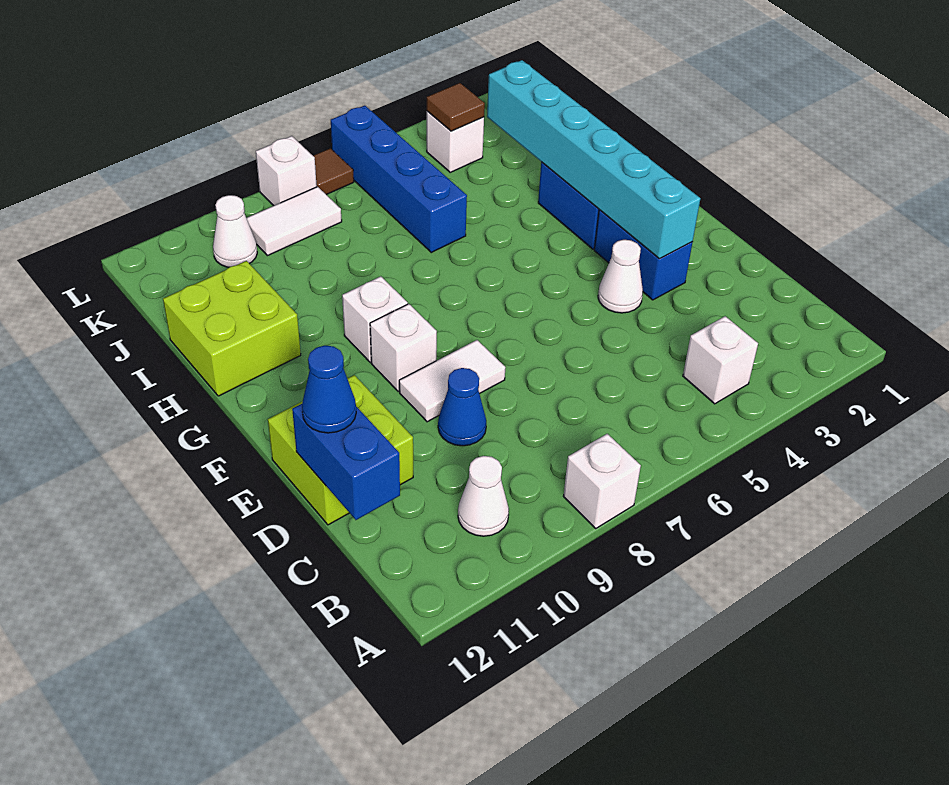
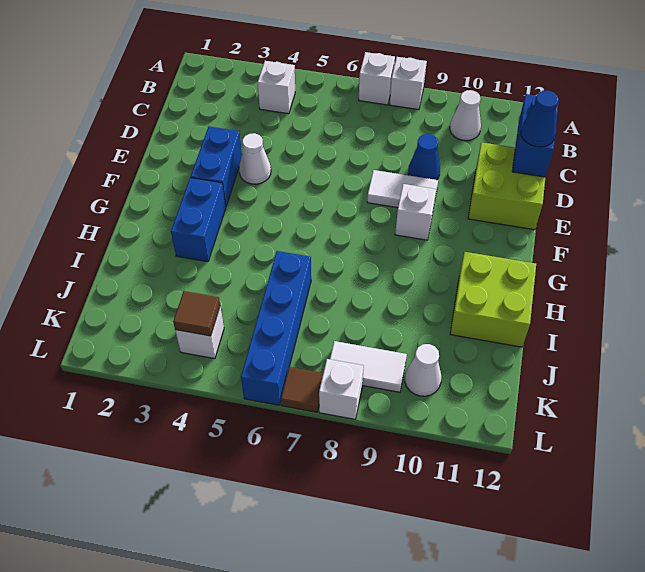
cyan brick E3:J3 level 2 -> none
white brick G9 level 1 -> white brick A7 level 1

